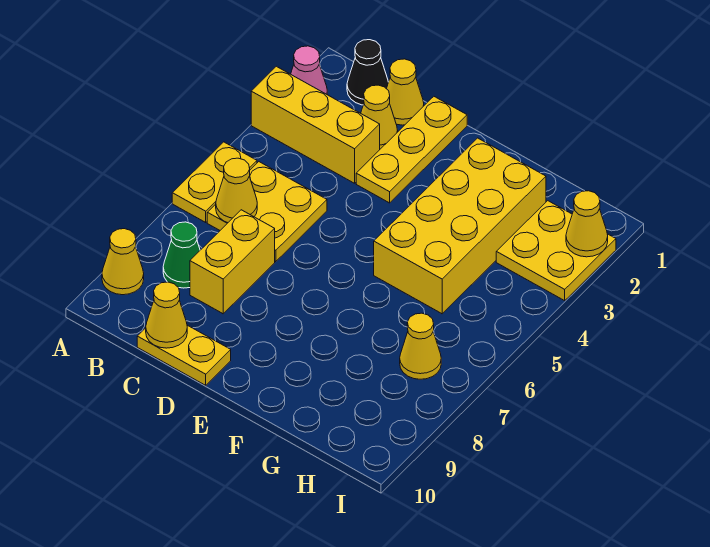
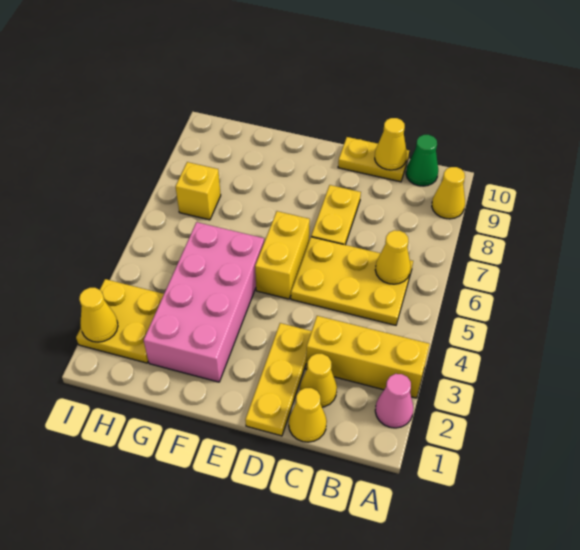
yellow plate A5:A6 level 1 -> yellow plate D7:D8 level 1
black cone B1 level 1 -> none
yellow plate B5:C6 level 1 -> yellow plate B5:D6 level 1
green cone B8 level 1 -> green cone B10 level 1
yellow brick C7:C8 level 1 -> yellow brick E5:E6 level 1
yellow brick F2:G5 level 1 -> pink brick F2:G5 level 1
yellow cone H7 level 1 -> yellow brick H7 level 1

